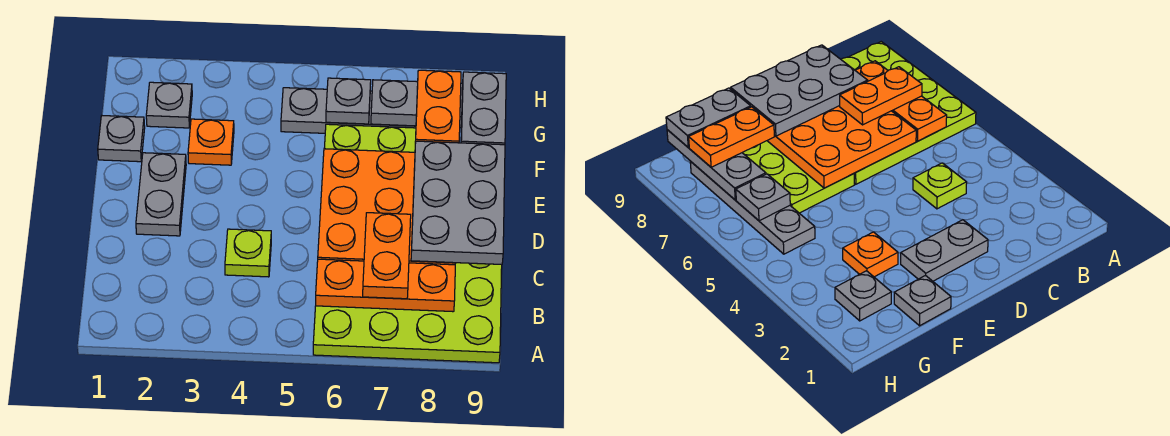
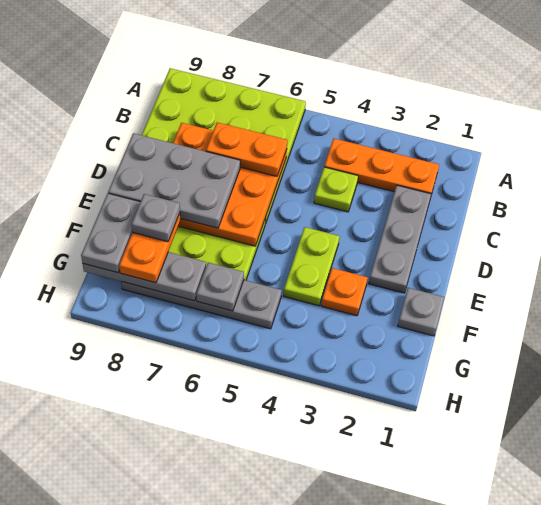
orange plate B6:B8 level 2 -> orange plate B2:B4 level 1
orange plate B7:C7 level 3 -> orange plate C6:C7 level 3
grey plate C8:E9 level 3 -> grey plate D7:E9 level 3
grey plate D2:E2 level 1 -> grey plate C2:E2 level 1
none -> lime plate E4:F4 level 1
grey plate G2 level 1 -> grey plate F8 level 4

